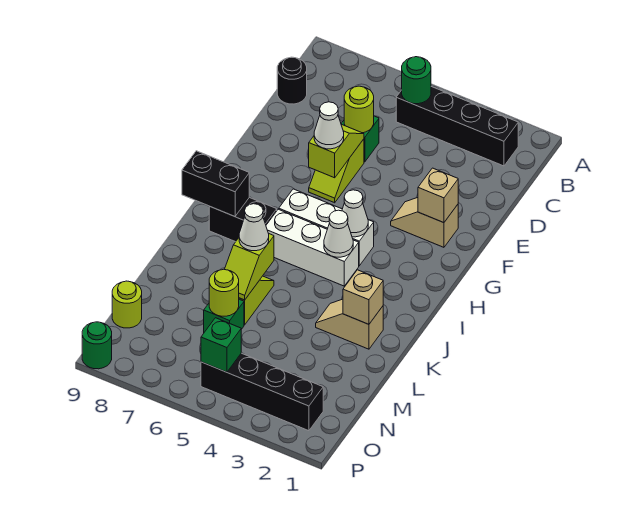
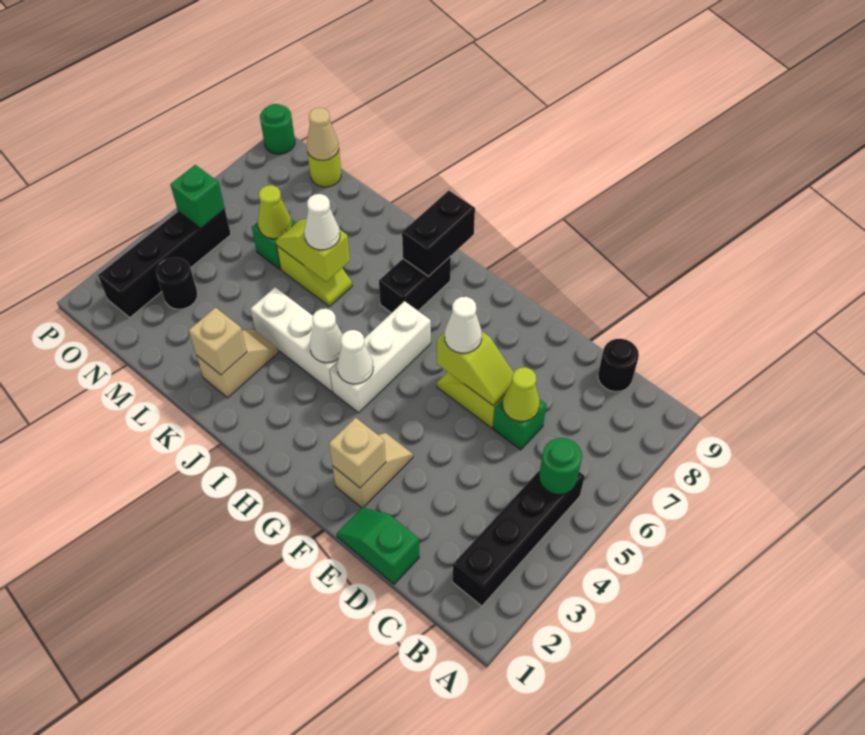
none -> green slope D1:E1 level 1 top D
lime round brick D6 level 2 -> lime cone D6 level 2
white brick I4:I6 level 1 -> white brick I4:K4 level 1
lime round brick M6 level 2 -> lime cone M6 level 2
none -> black round brick N3 level 1
none -> tan cone N9 level 2

